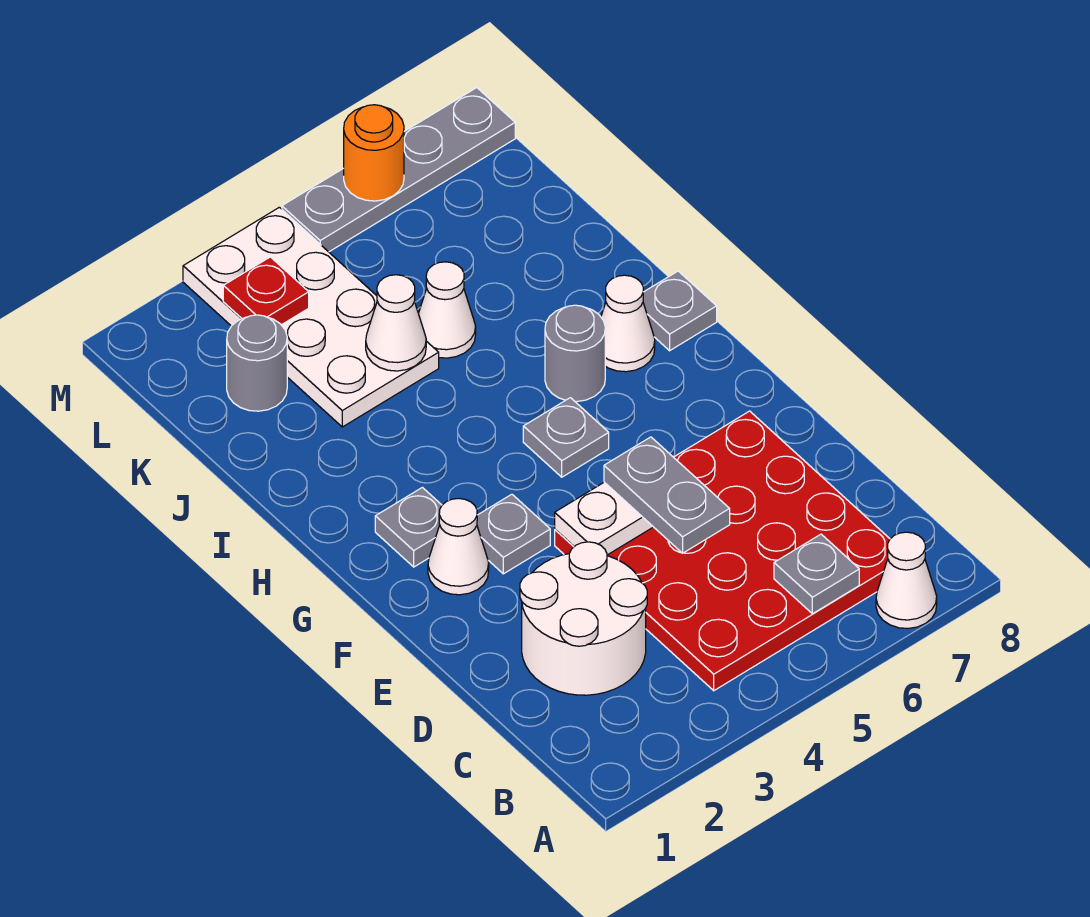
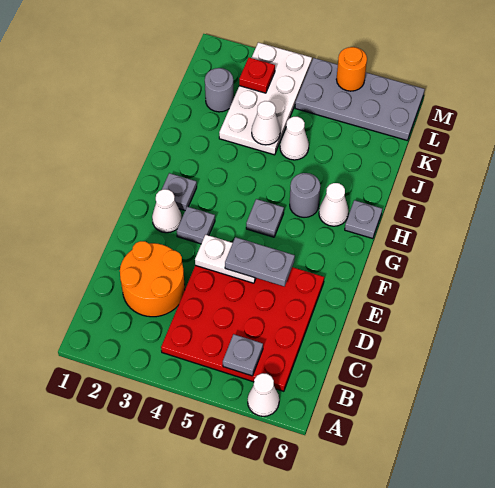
white round brick C2:D3 level 1 -> orange round brick C2:D3 level 1
grey plate D5:E5 level 3 -> grey plate E5:E6 level 3
grey plate M5:M8 level 1 -> grey plate L5:M8 level 1

